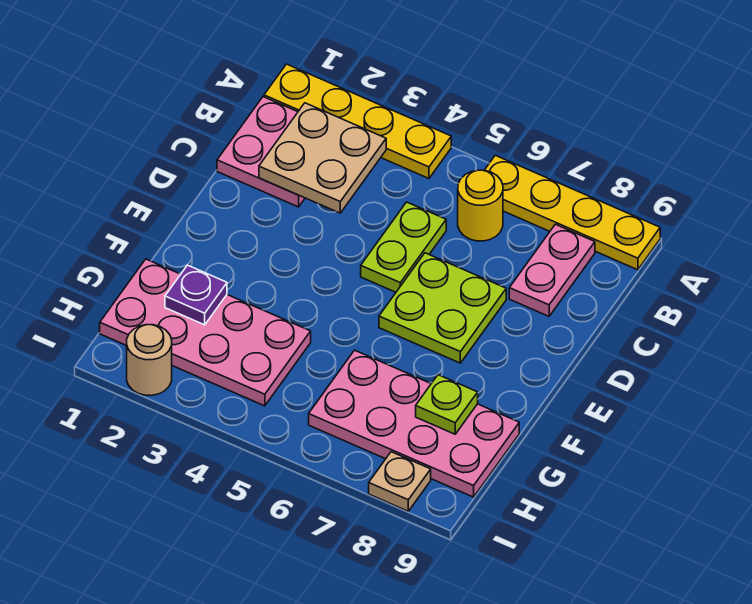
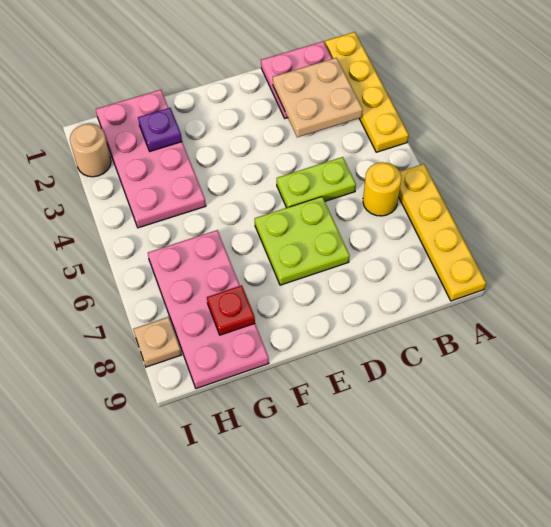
pink plate B8:C8 level 1 -> none
lime plate G8 level 2 -> red plate G8 level 2

